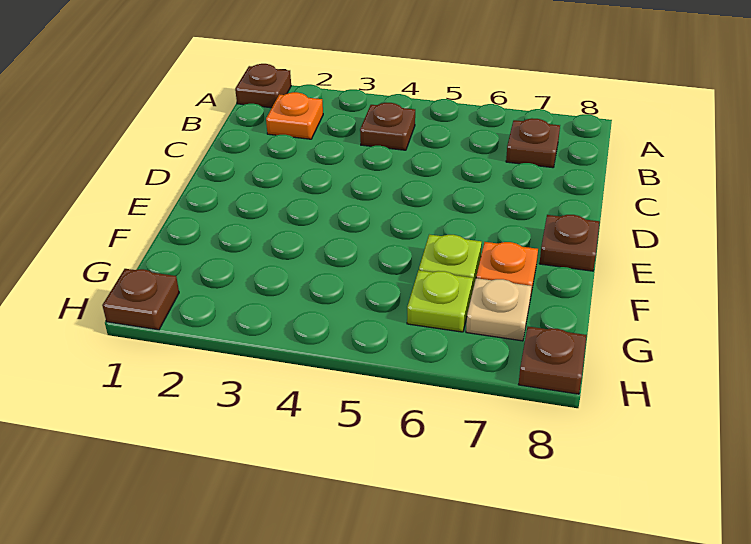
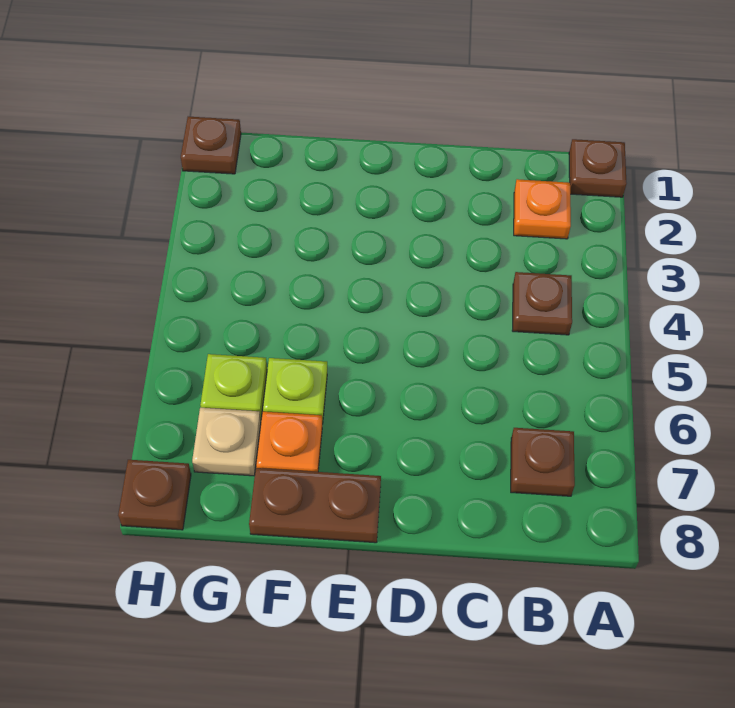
brown plate E8 level 1 -> brown plate E8:F8 level 1

